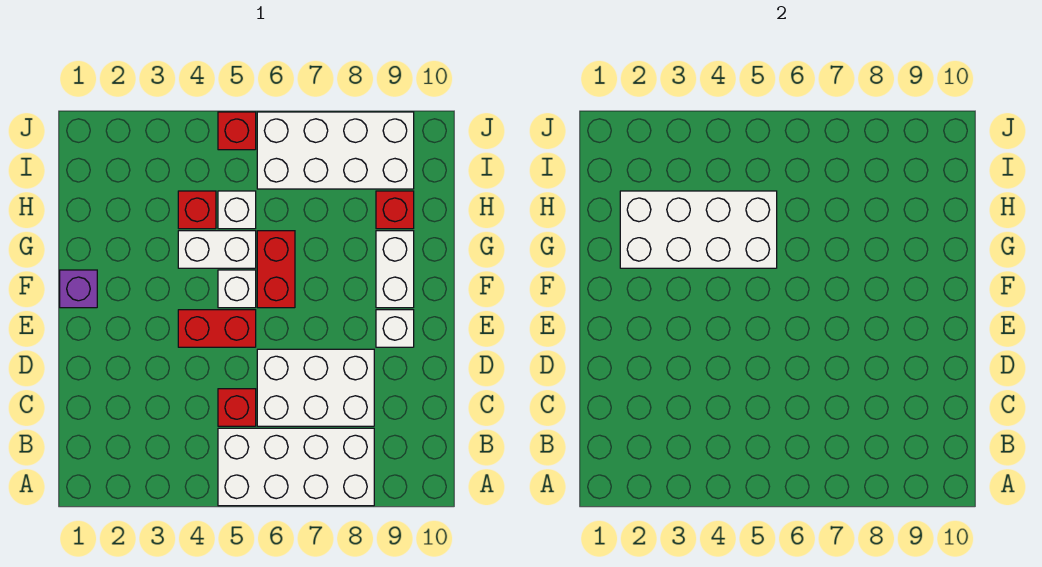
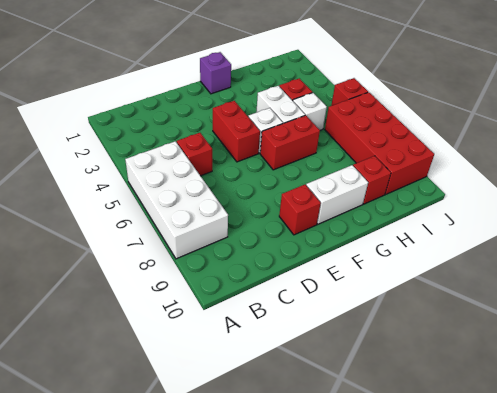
white brick C6:D8 level 1 -> none
white brick E9 level 1 -> red brick E9 level 1
white brick G2:H5 level 2 -> none
white brick I6:J9 level 1 -> red brick I6:J9 level 1

